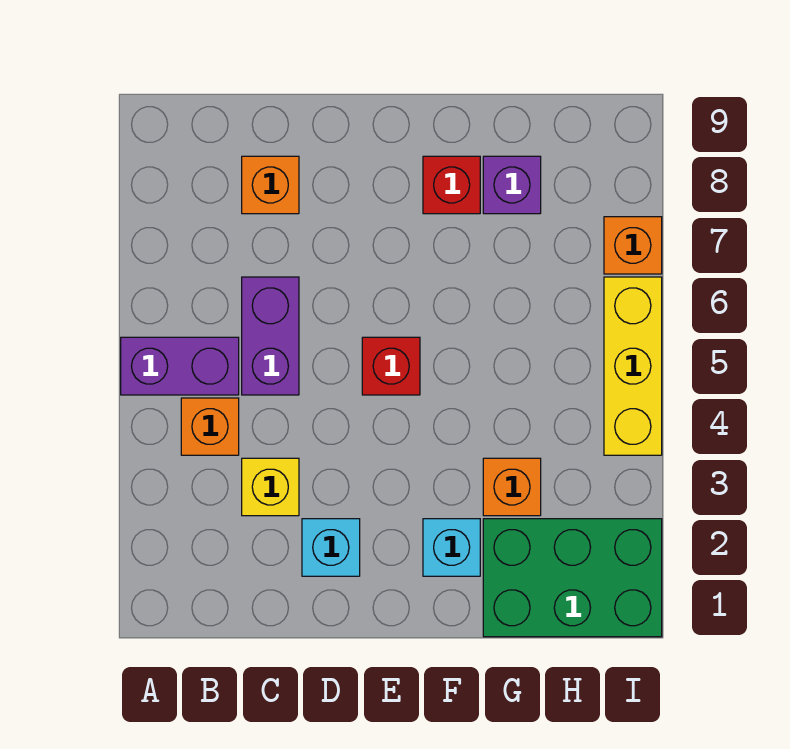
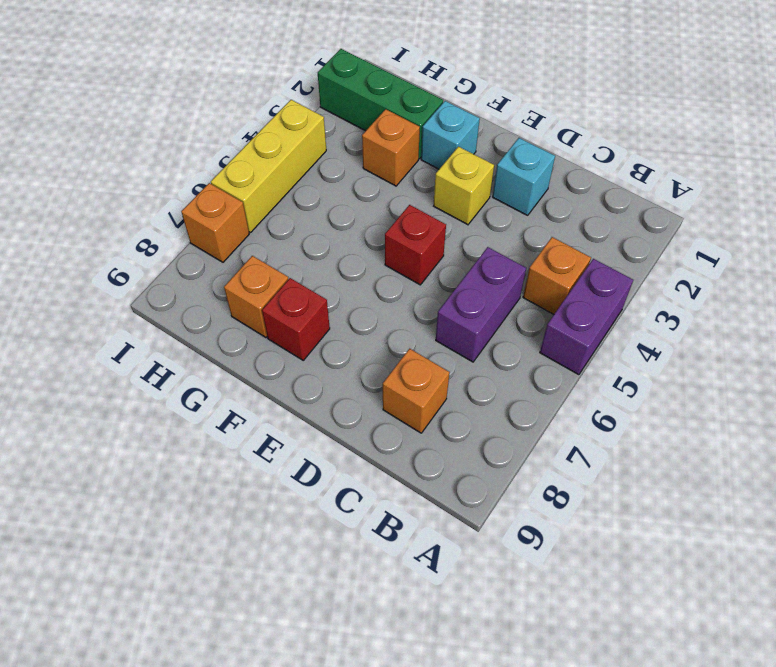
purple brick A5:B5 level 1 -> purple brick A4:A5 level 1
yellow brick C3 level 1 -> yellow brick E3 level 1
green brick G1:I2 level 1 -> green brick G2:I2 level 1
purple brick G8 level 1 -> orange brick G8 level 1

